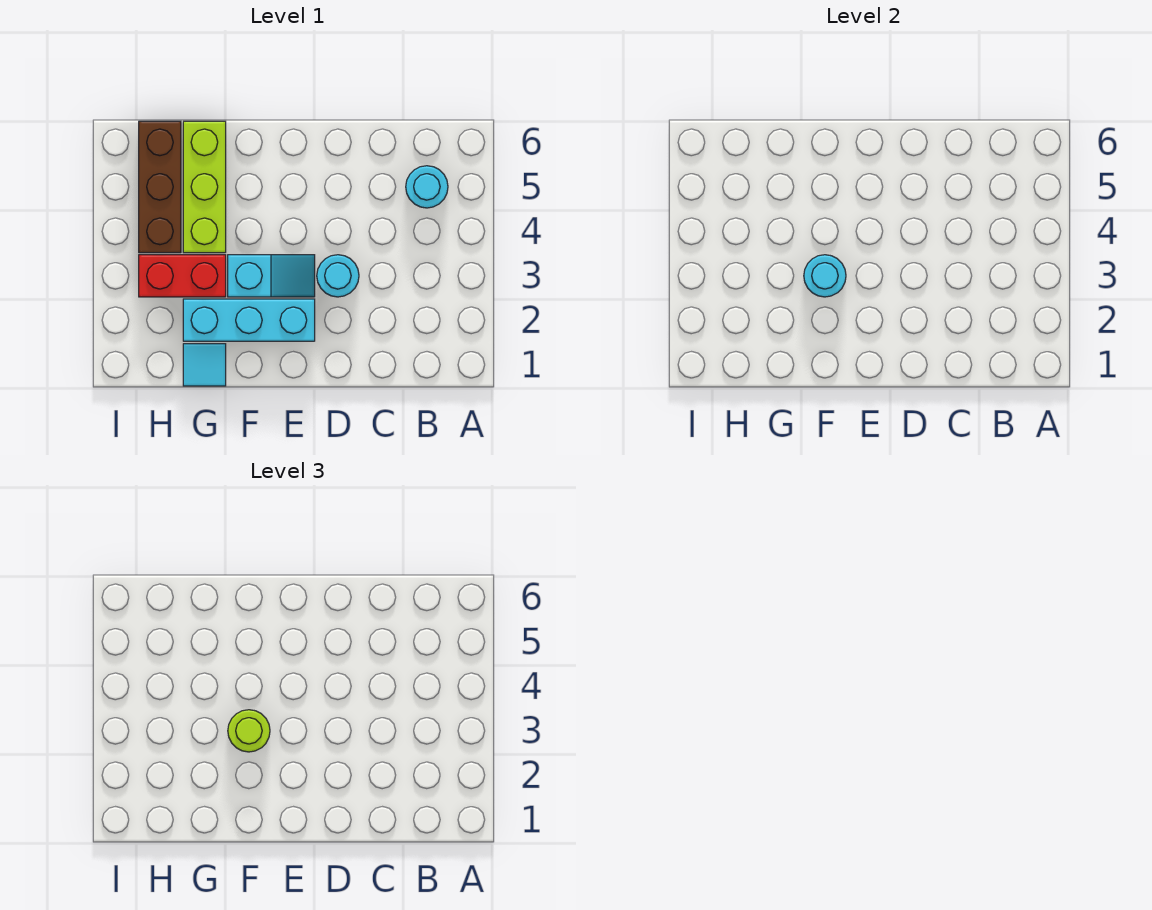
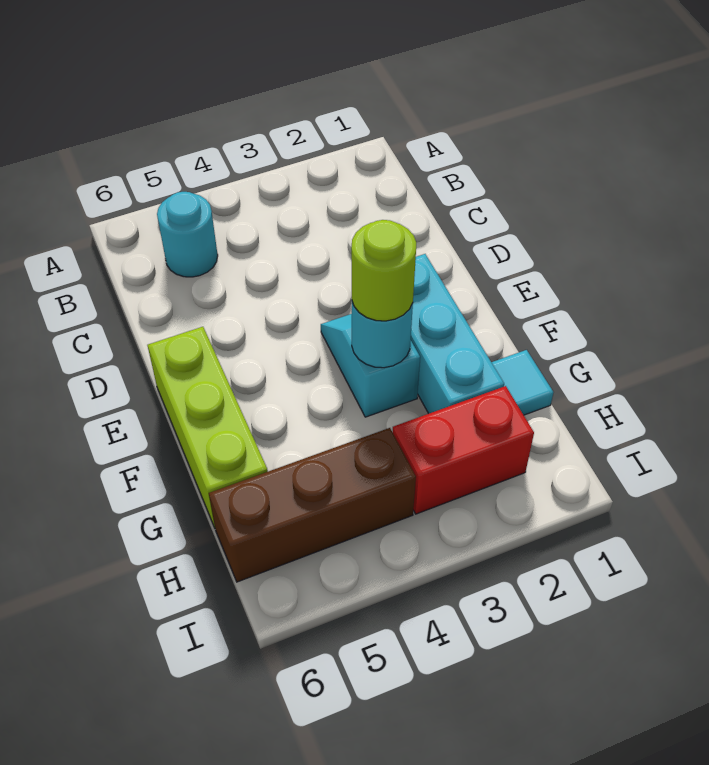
cyan round brick D3 level 1 -> none
red brick G3:H3 level 1 -> red brick H2:H3 level 1
lime brick G4:G6 level 1 -> lime brick E6:G6 level 1

